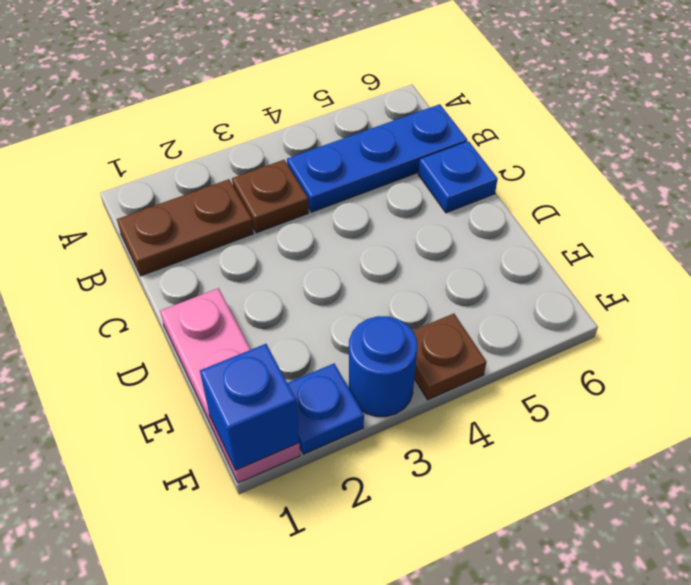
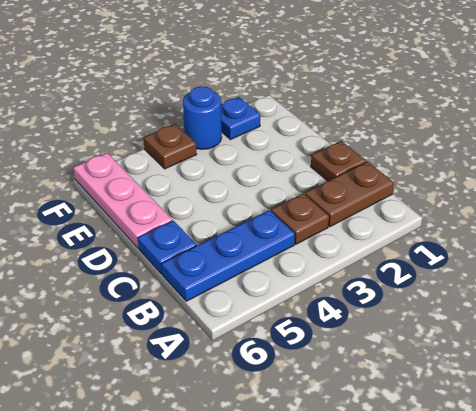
none -> brown plate C1 level 1
pink plate D1:F1 level 1 -> pink plate D6:F6 level 1
blue brick F1 level 2 -> none

